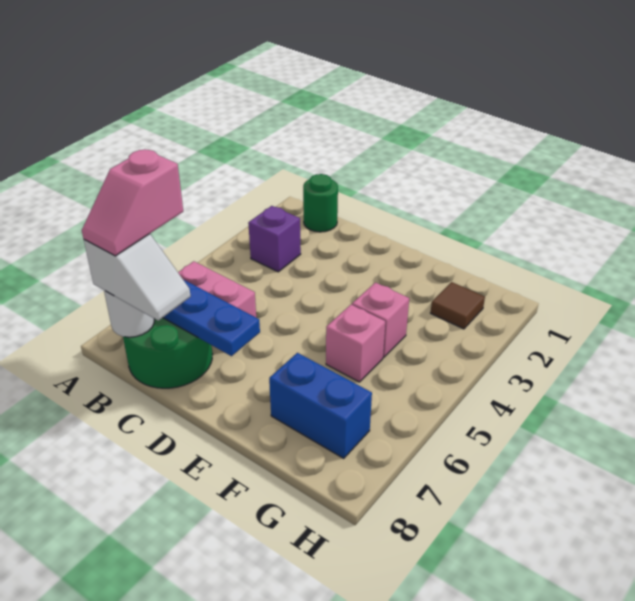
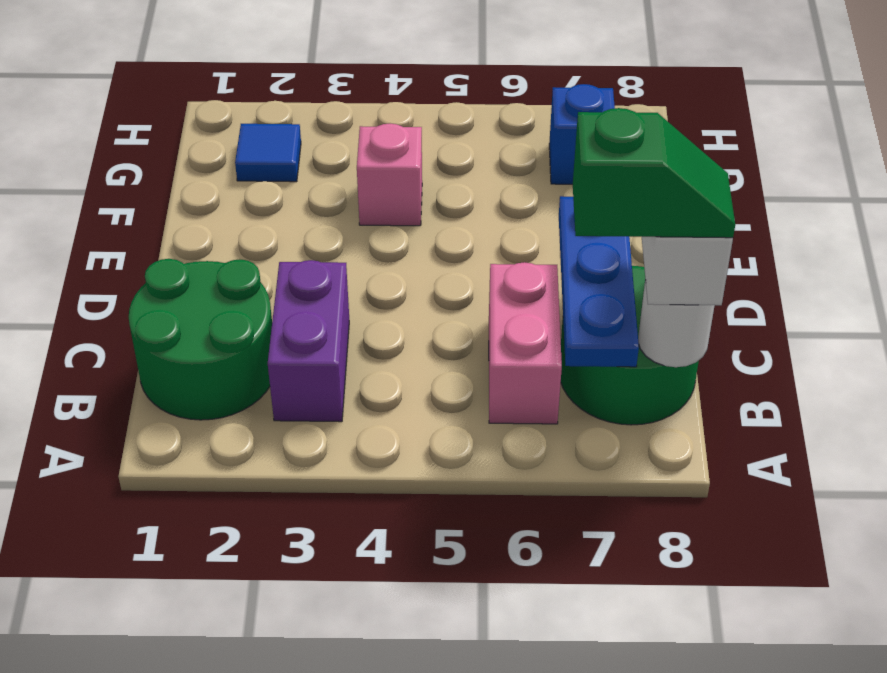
green round brick B1 level 1 -> green round brick B1:C2 level 1
purple brick B3 level 1 -> purple brick B3:C3 level 1
pink slope B7:B8 level 4 top 7 -> green slope B7:B8 level 4 top 7
pink brick F5 level 1 -> none
blue brick F7:G7 level 1 -> blue brick G7 level 1
brown tile G2 level 1 -> blue tile G2 level 1

